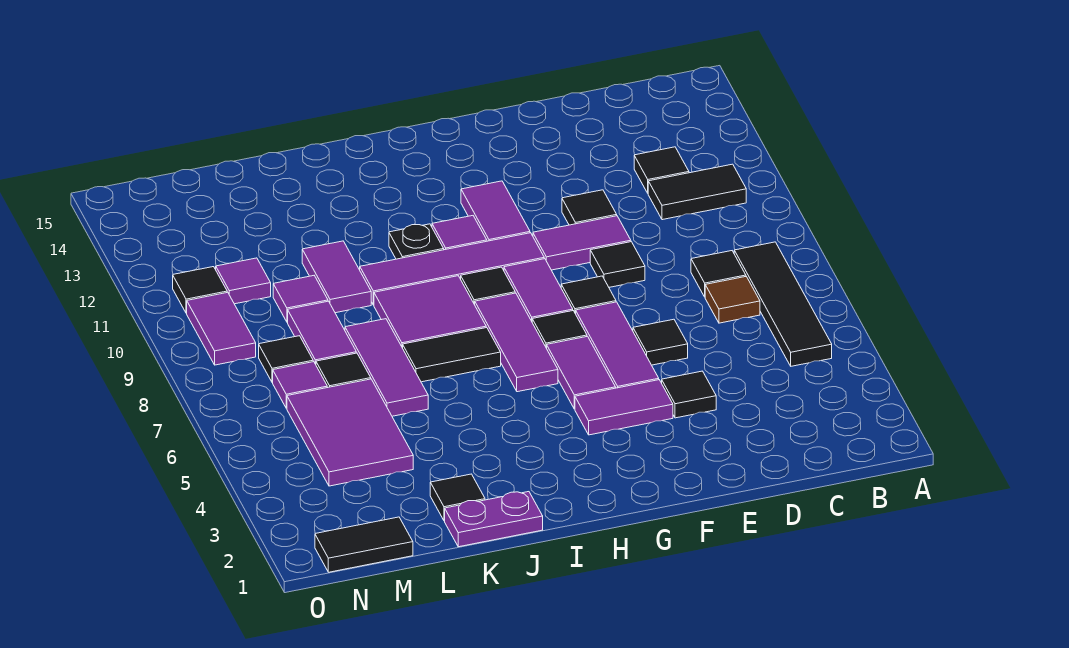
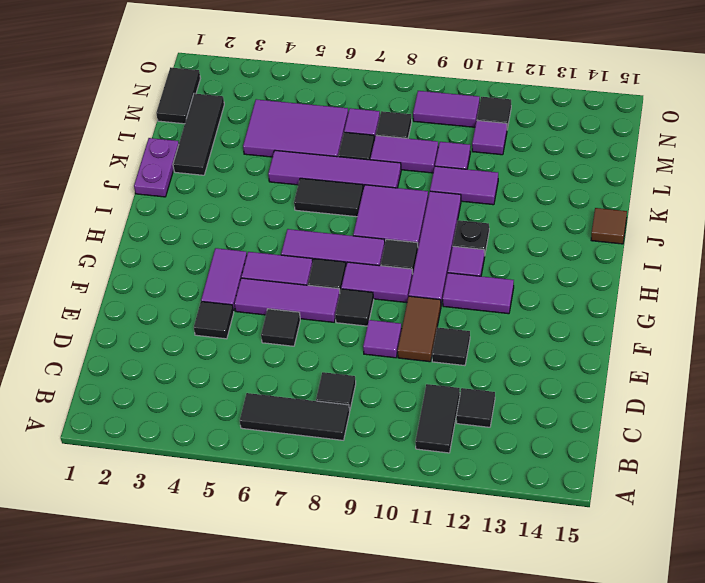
black tile B5:B8 level 1 -> black tile B6:B8 level 1
brown tile C7 level 1 -> brown tile J15 level 1
black tile E9 level 1 -> purple tile E9 level 1
purple tile E10:F10 level 1 -> brown tile E10:F10 level 1
black tile I7:J7 level 1 -> black tile J6:J7 level 1
black tile K2 level 1 -> black tile K2:M2 level 1
purple tile K6:K8 level 1 -> purple tile K5:K8 level 1

